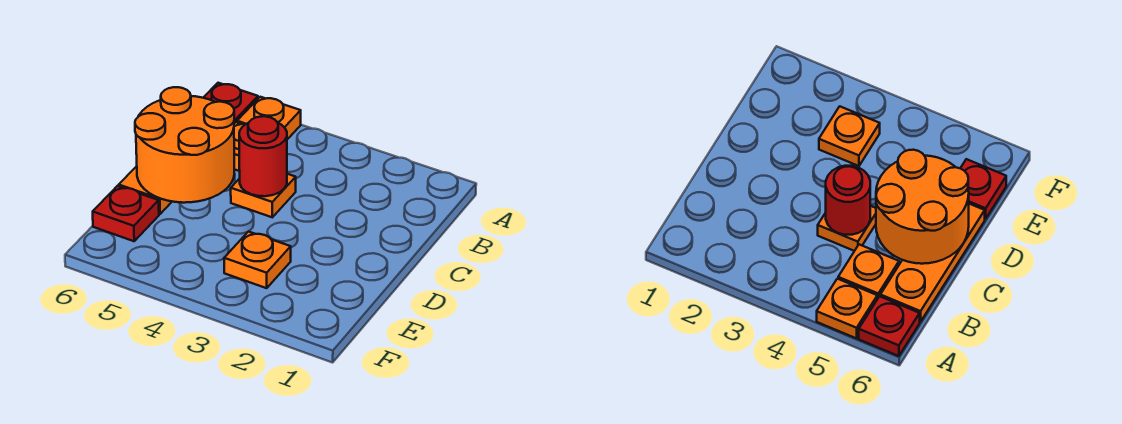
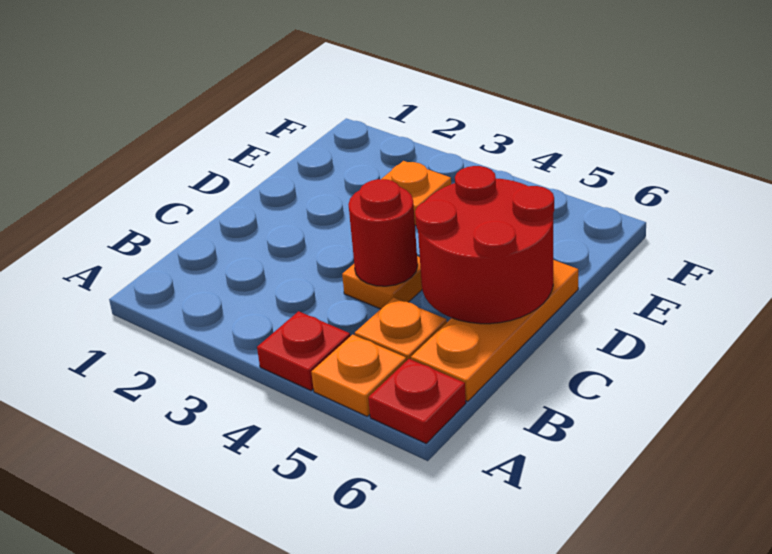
orange round brick C5:D6 level 2 -> red round brick C5:D6 level 2
red plate E6 level 1 -> red plate A4 level 1

